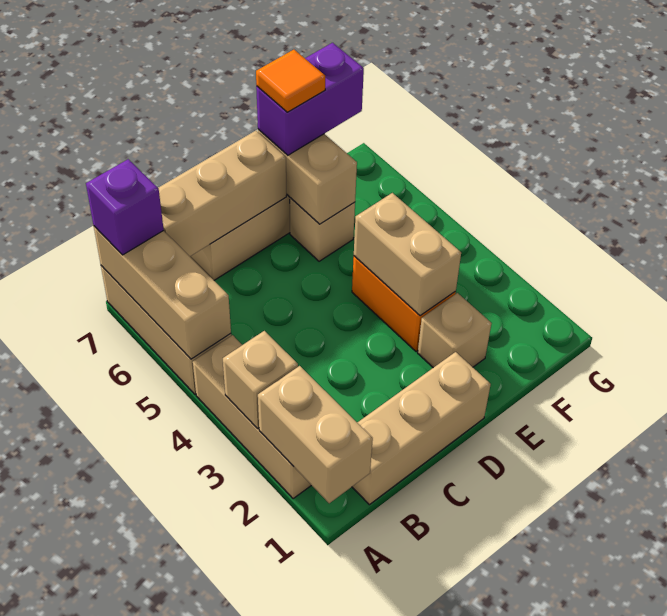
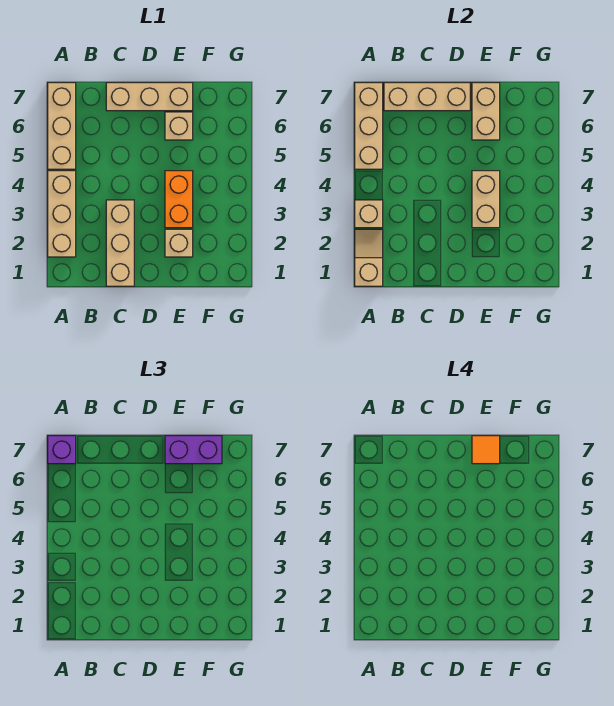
tan brick A1:A2 level 2 -> tan slope A1:A2 level 2 top 1
tan brick B1:D1 level 1 -> tan brick C1:C3 level 1

